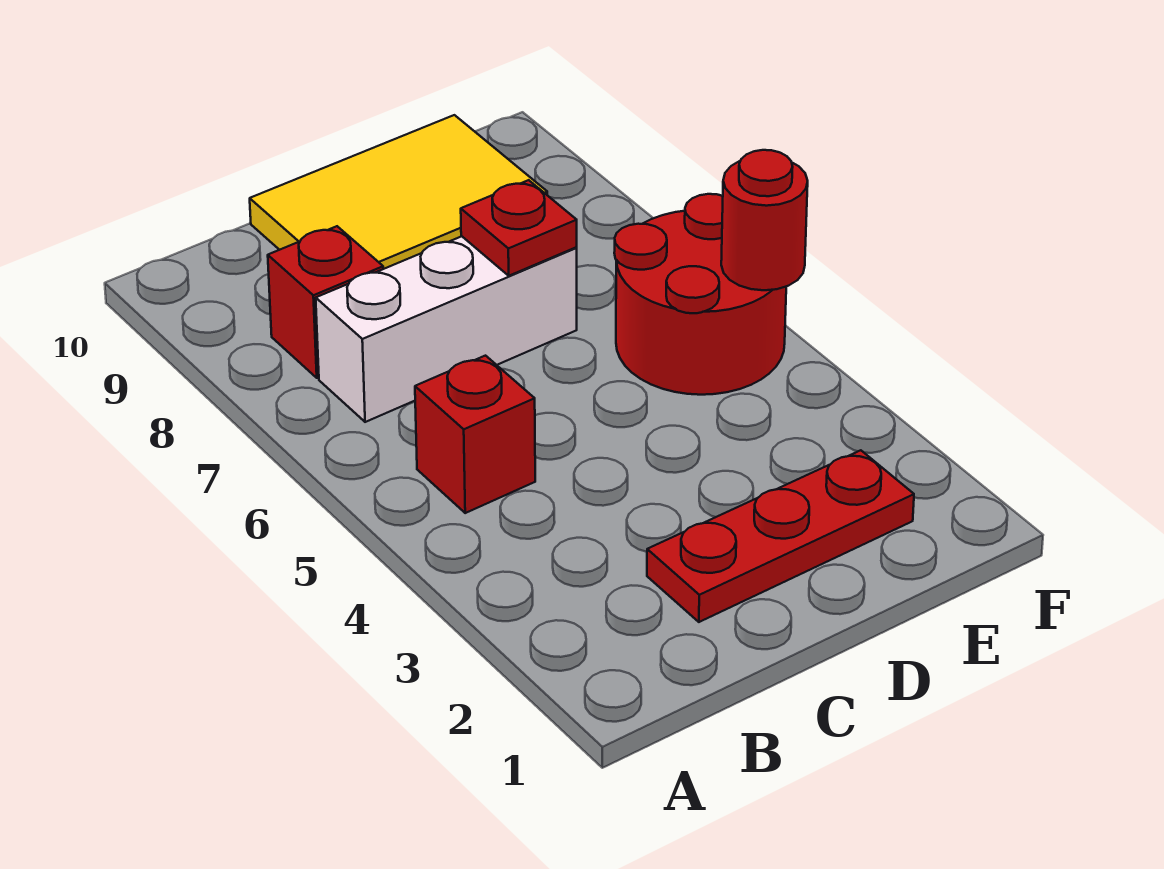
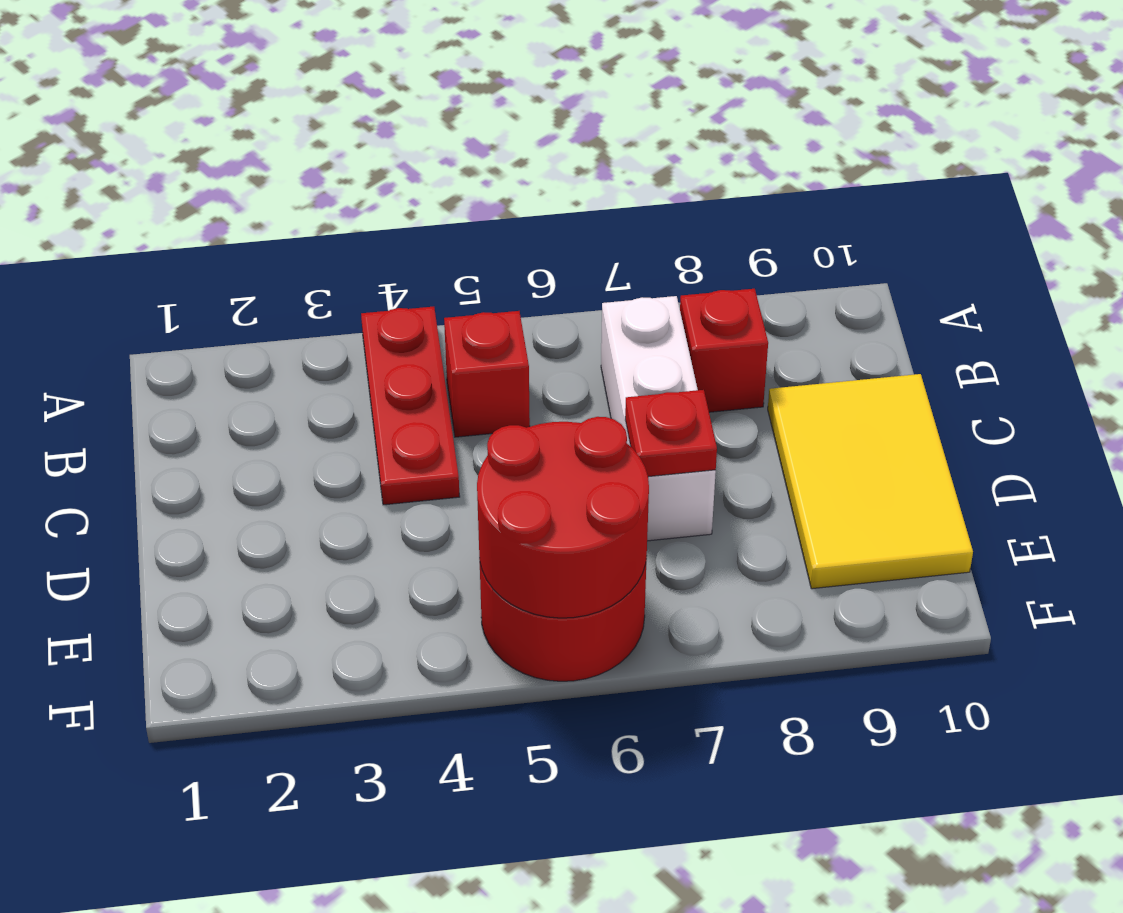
red plate C2:E2 level 1 -> red plate A4:C4 level 1
red round brick F5 level 2 -> red round brick E5:F6 level 2

